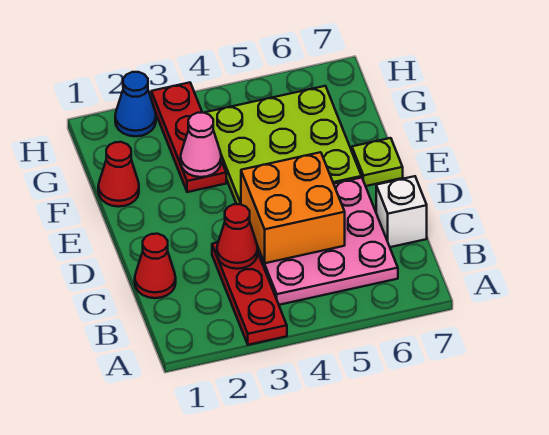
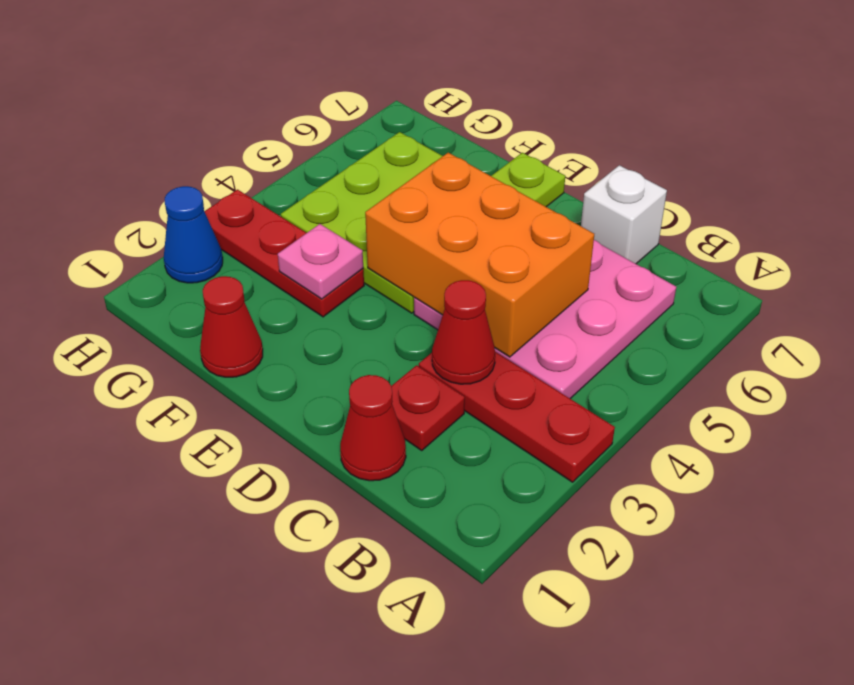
none -> red plate C2 level 1
orange brick C4:D5 level 2 -> orange brick C4:E5 level 2
pink cone F3 level 2 -> pink plate F3 level 2

